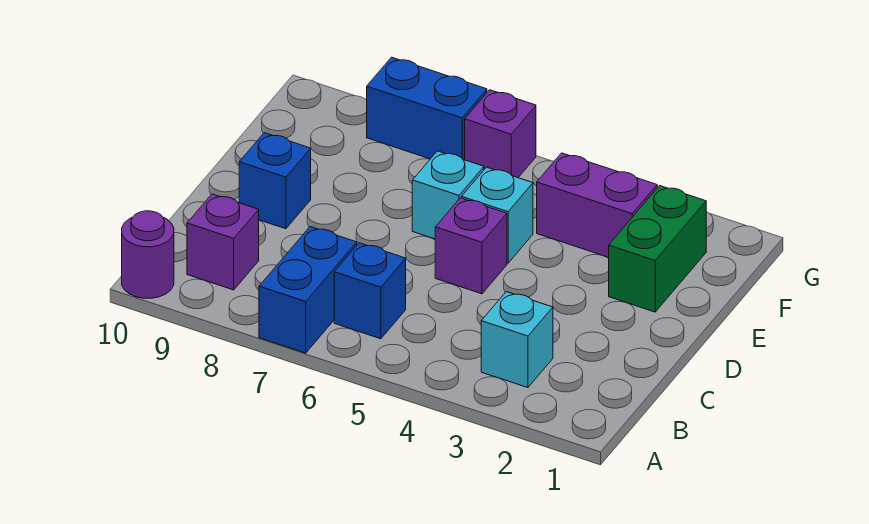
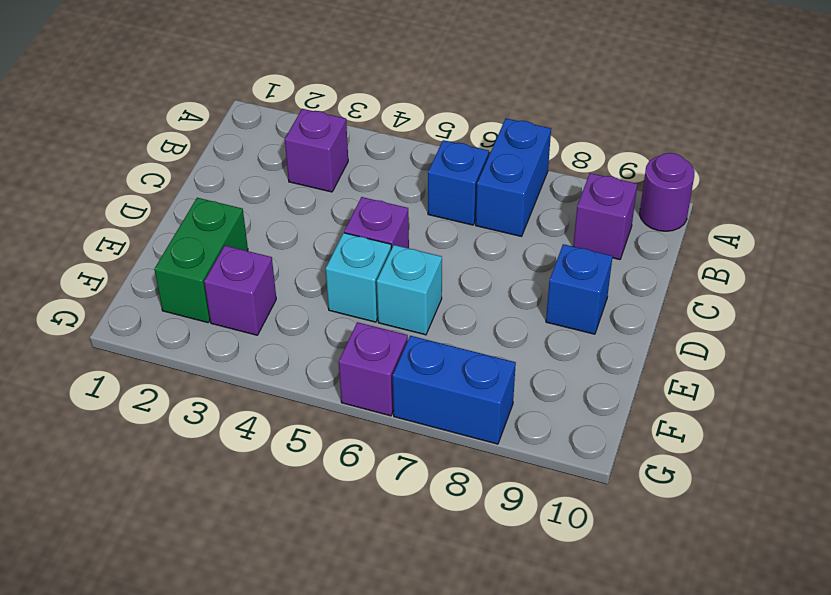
cyan brick B3 level 1 -> purple brick B3 level 1
purple brick F3:F4 level 1 -> purple brick F3 level 1

